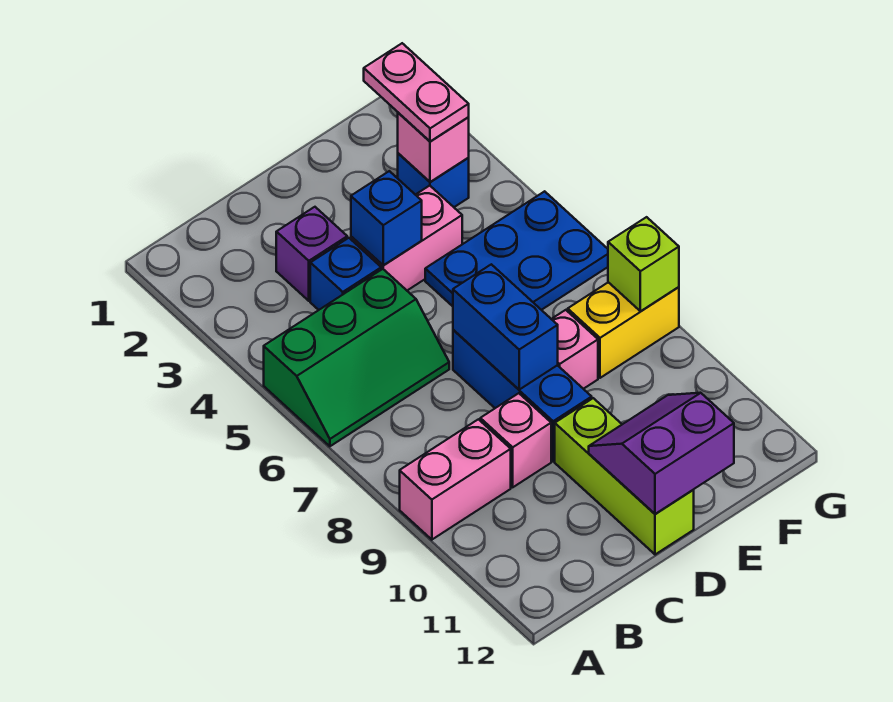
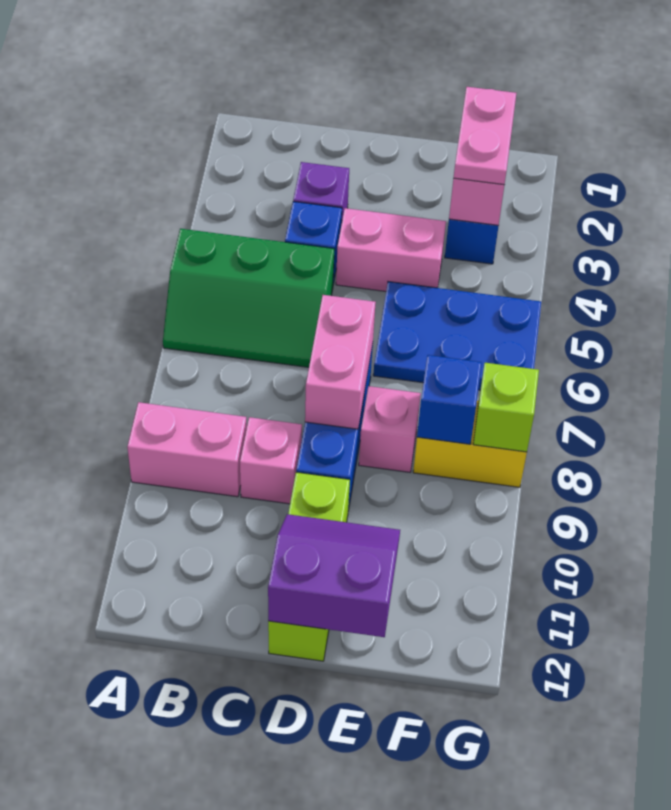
blue brick D4 level 2 -> blue brick F8 level 2
blue brick D7:D8 level 2 -> pink brick D7:D8 level 2

